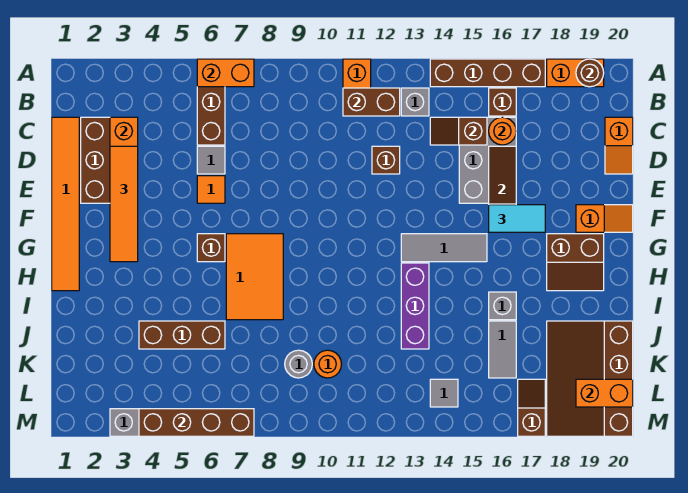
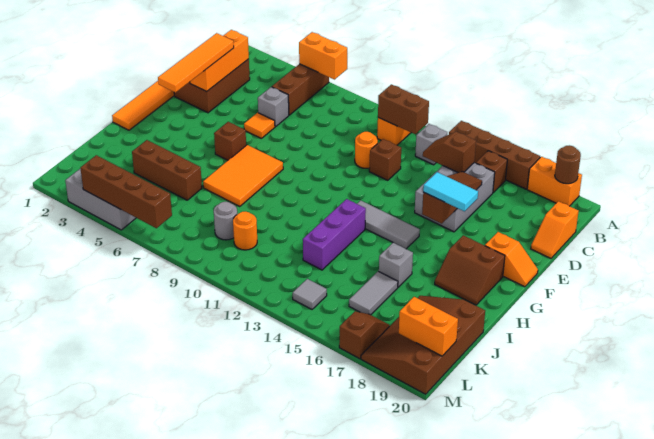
orange round brick C16 level 2 -> orange round brick D11 level 1
grey tile D6 level 1 -> grey brick D6 level 1

